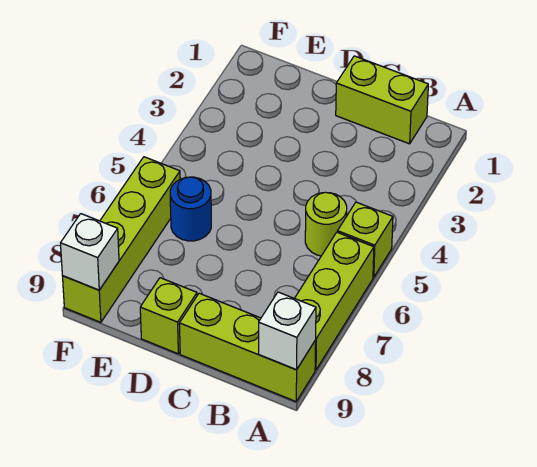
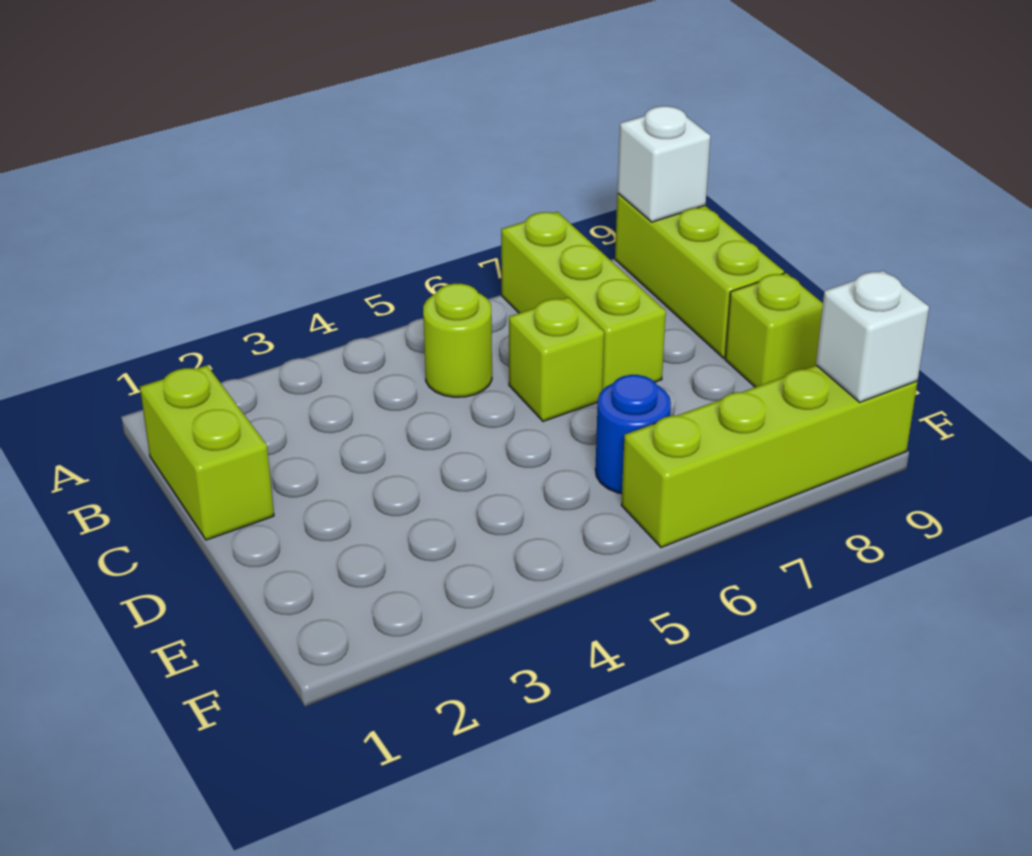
lime brick A5 level 1 -> lime brick C6 level 1
lime brick A6:A8 level 1 -> lime brick A7:C7 level 1

